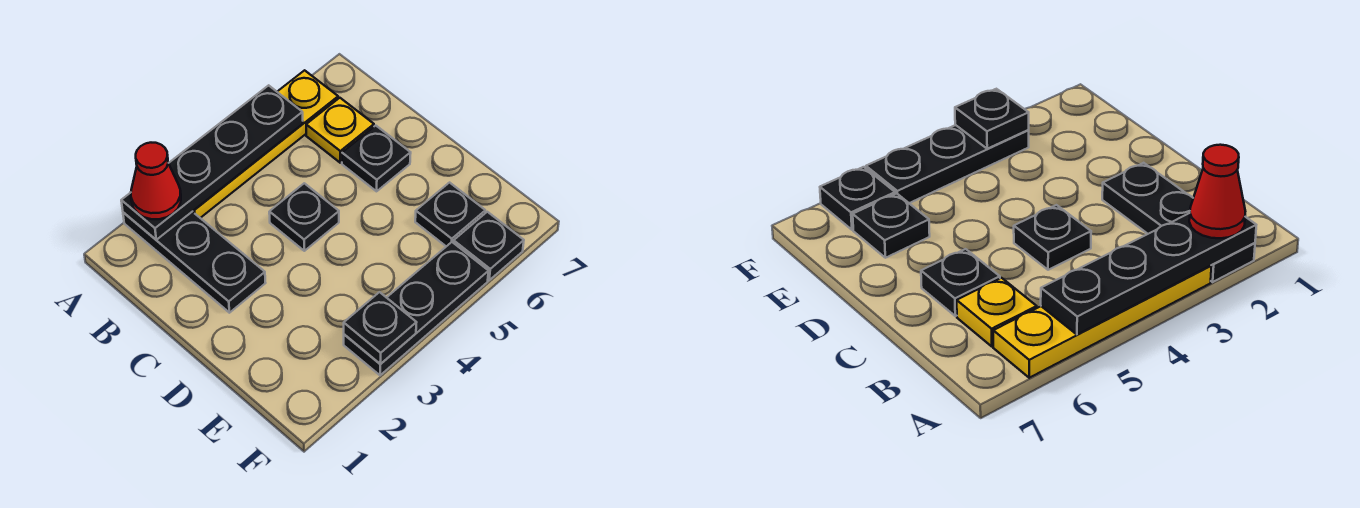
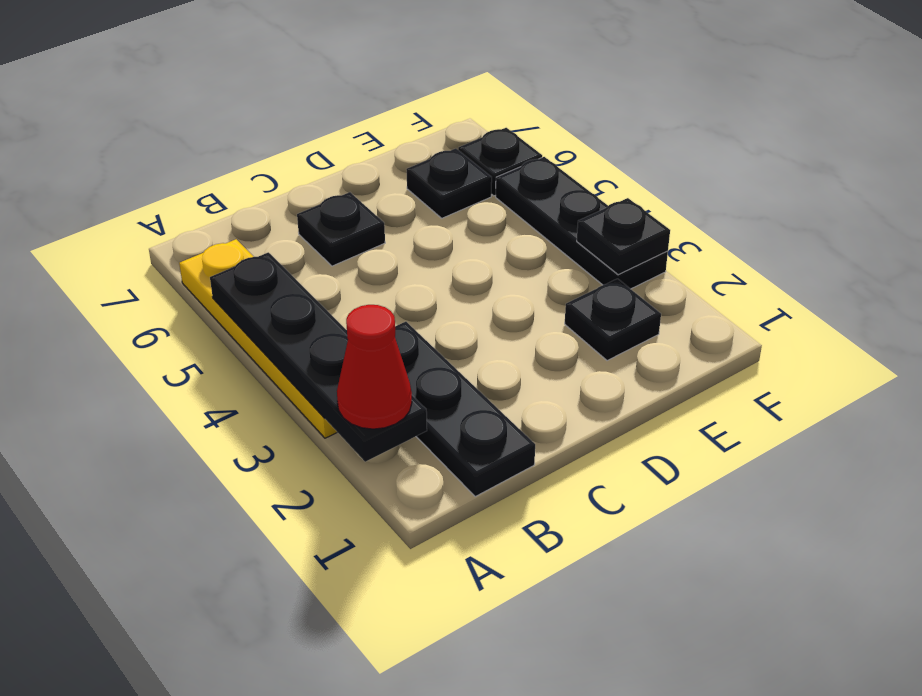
black plate A2:C2 level 1 -> black plate B1:B3 level 1
yellow plate B6 level 1 -> none
black plate C4 level 1 -> black plate E2 level 1

